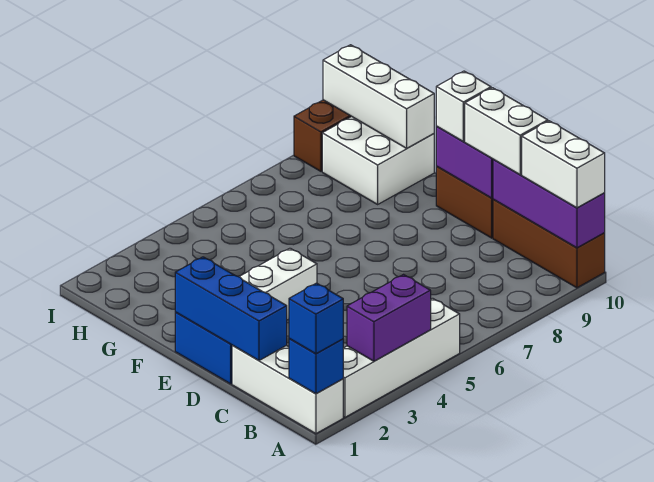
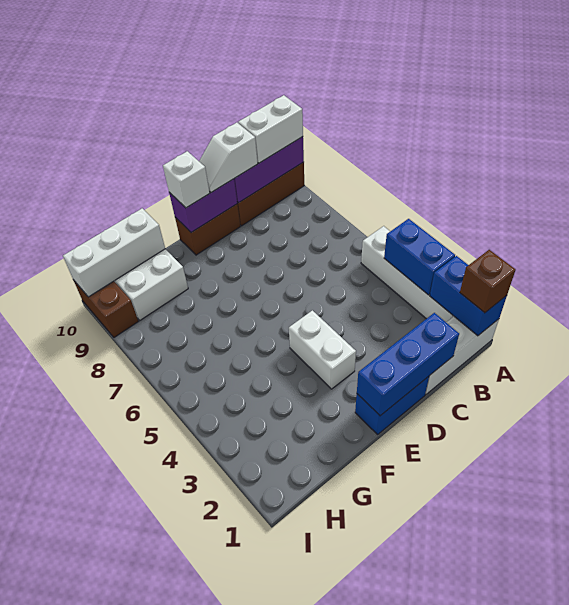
blue brick A1 level 2 -> blue brick A1:A2 level 2
blue brick A1 level 3 -> brown brick A1 level 3
purple brick A3:A4 level 2 -> blue brick A3:A4 level 2
white brick C10:D10 level 3 -> white slope C10:D10 level 3 top C

